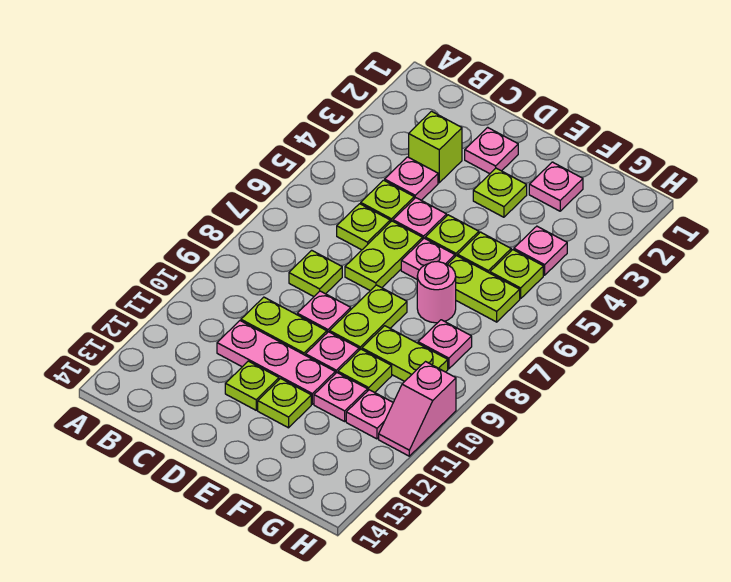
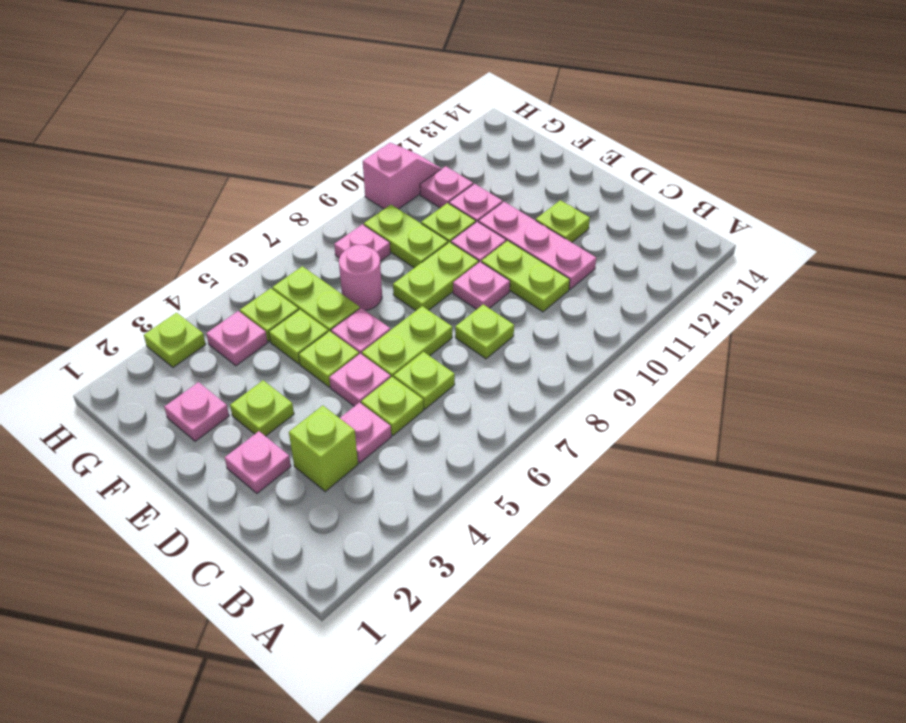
lime plate E12 level 1 -> lime plate H3 level 1

